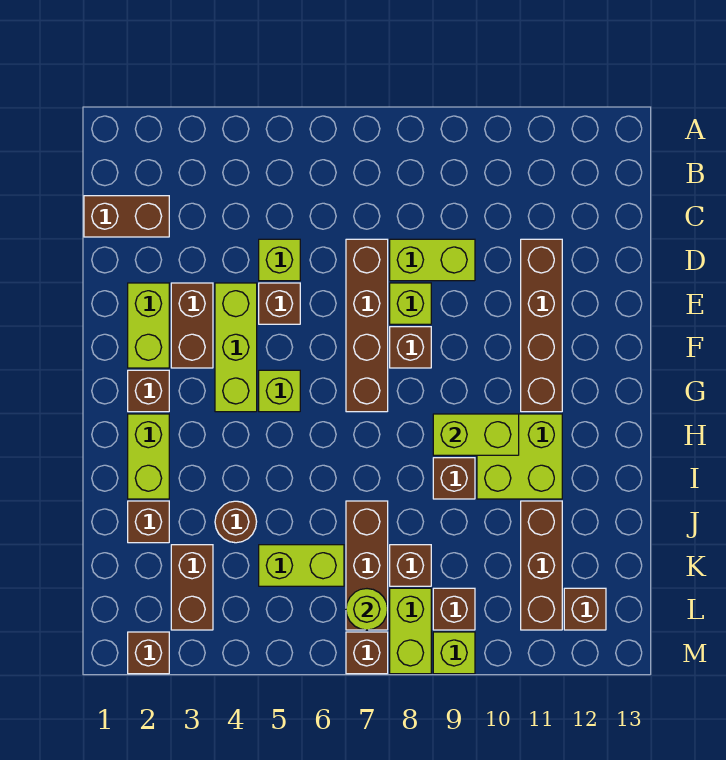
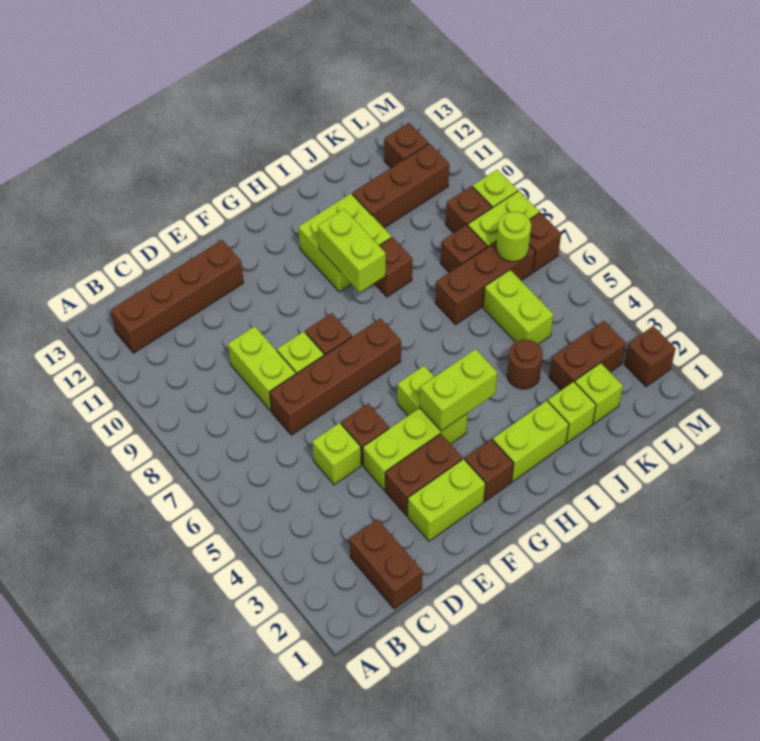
brown brick D11:G11 level 1 -> brown brick B12:E12 level 1
none -> lime brick G4:H4 level 2
brown brick J2 level 1 -> lime brick J2 level 1
none -> lime brick K2 level 1

